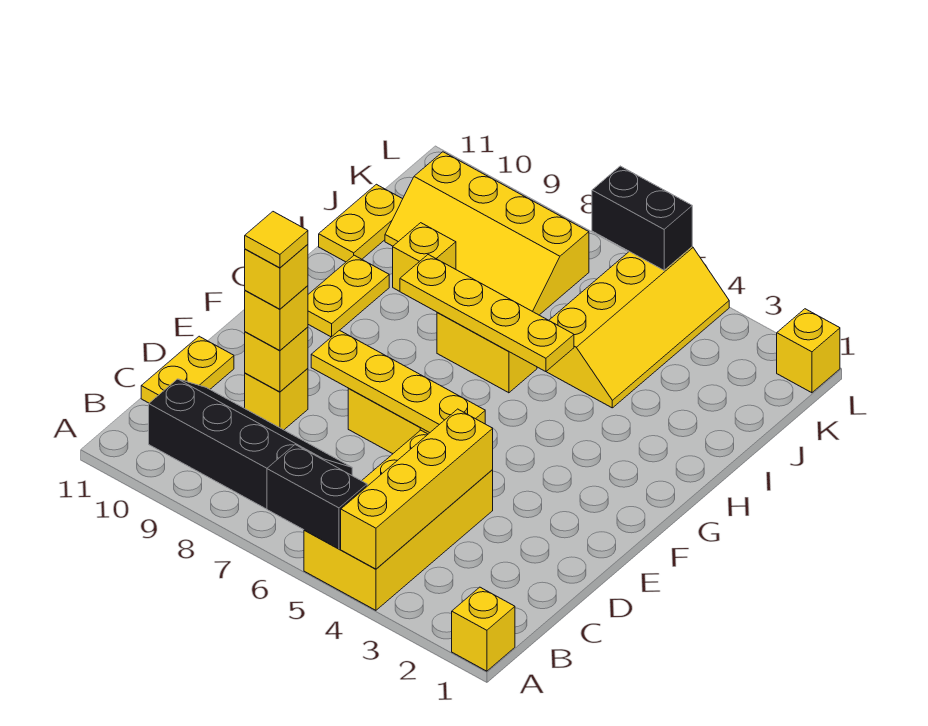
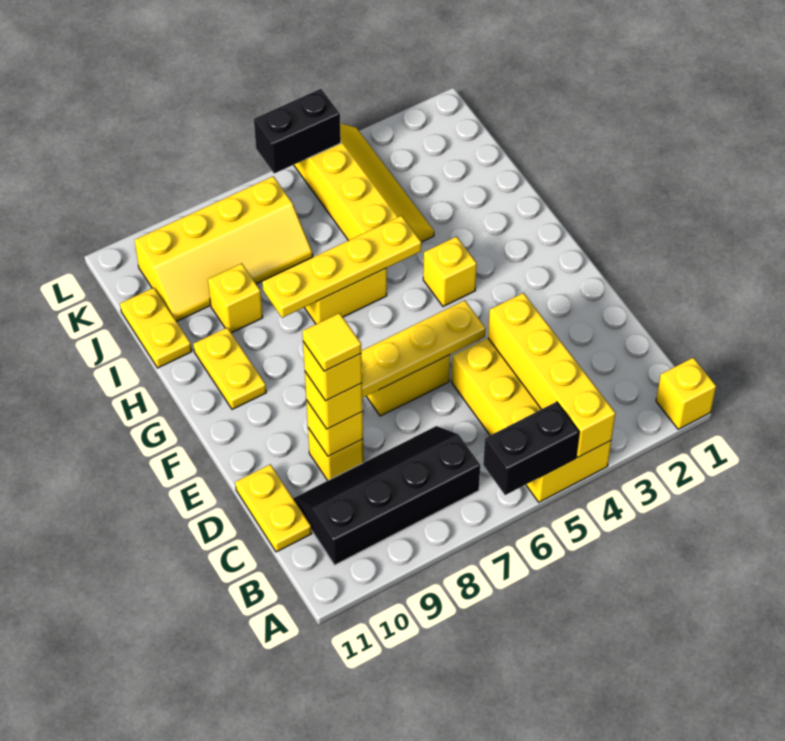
yellow brick L1 level 1 -> yellow brick G4 level 1

